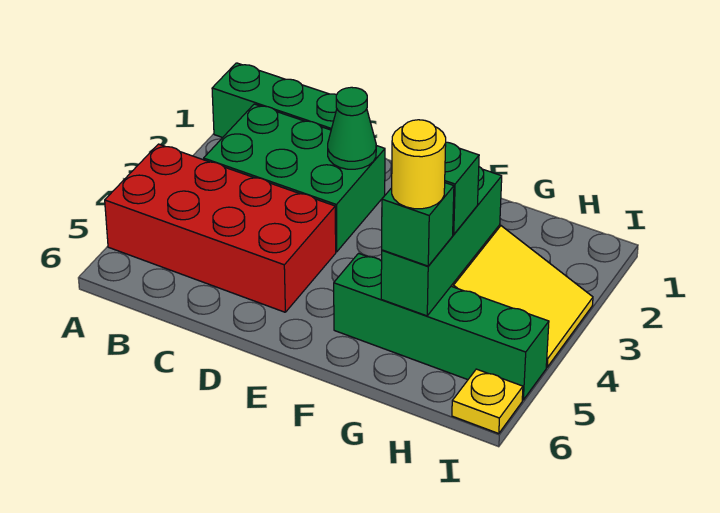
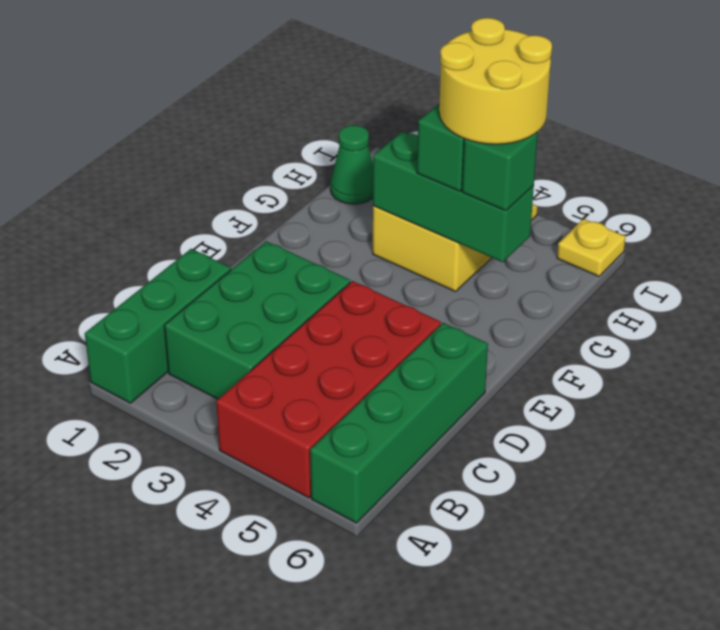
green cone D2 level 2 -> green cone H1 level 1
green brick F5:I5 level 1 -> green brick A6:D6 level 1
yellow round brick G5 level 4 -> yellow round brick G4:H5 level 4

